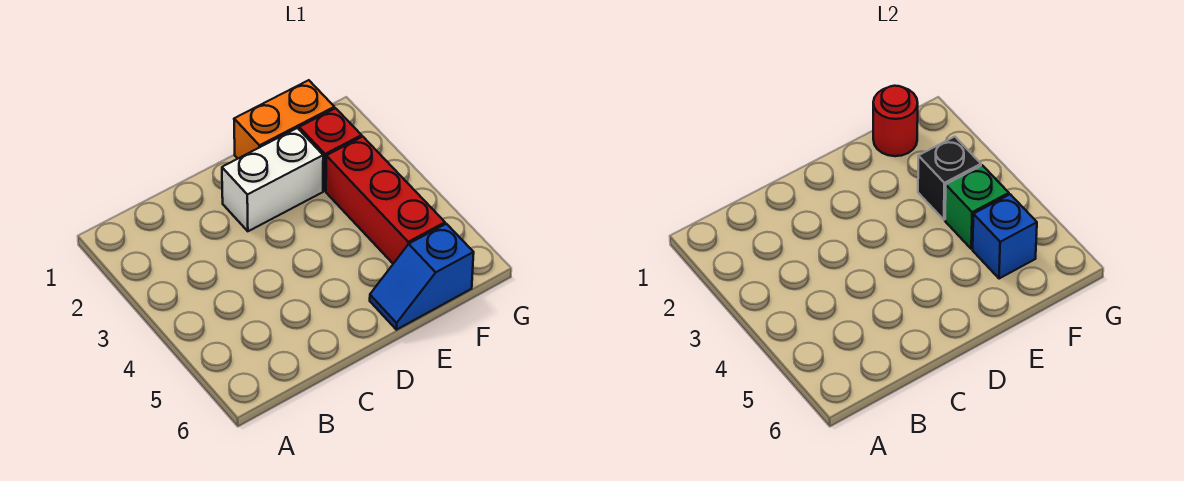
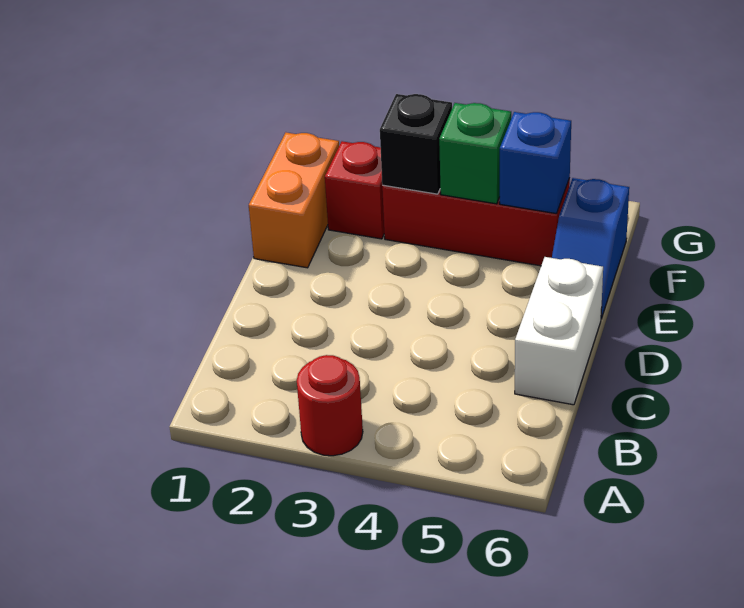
white brick D2:E2 level 1 -> white brick C6:D6 level 1
red round brick F1 level 2 -> red round brick A3 level 1

